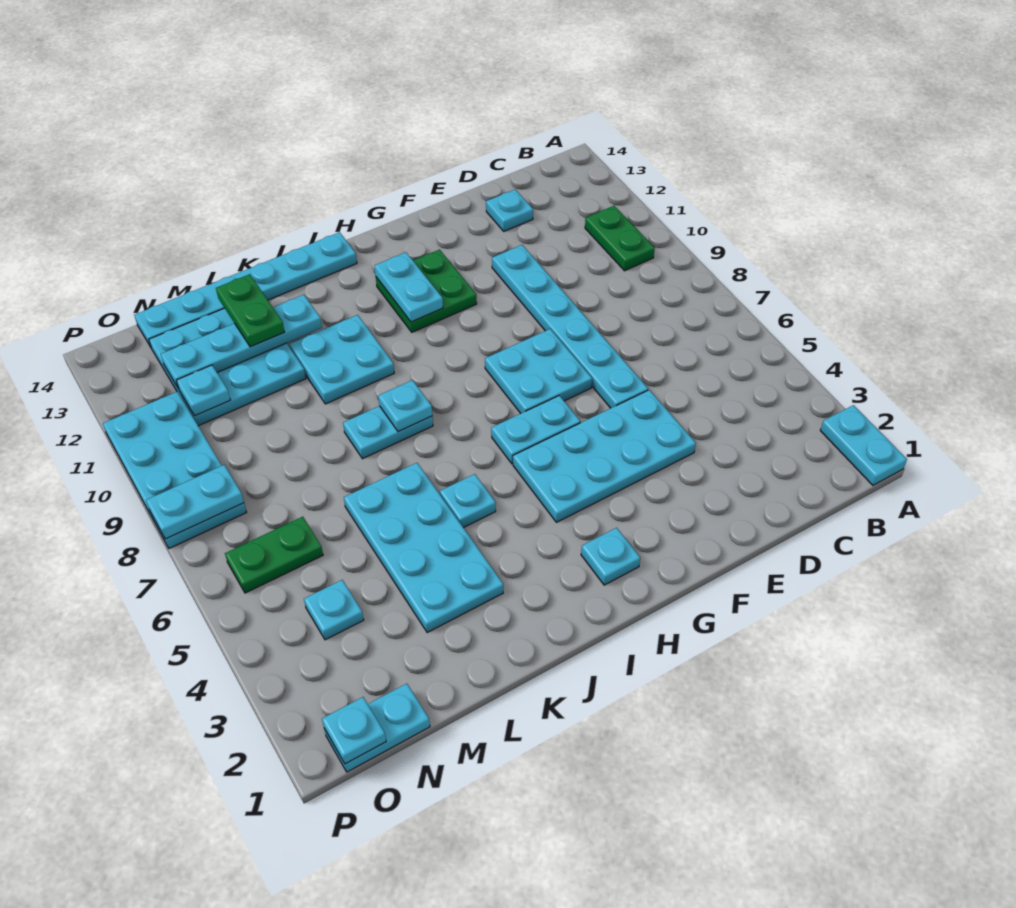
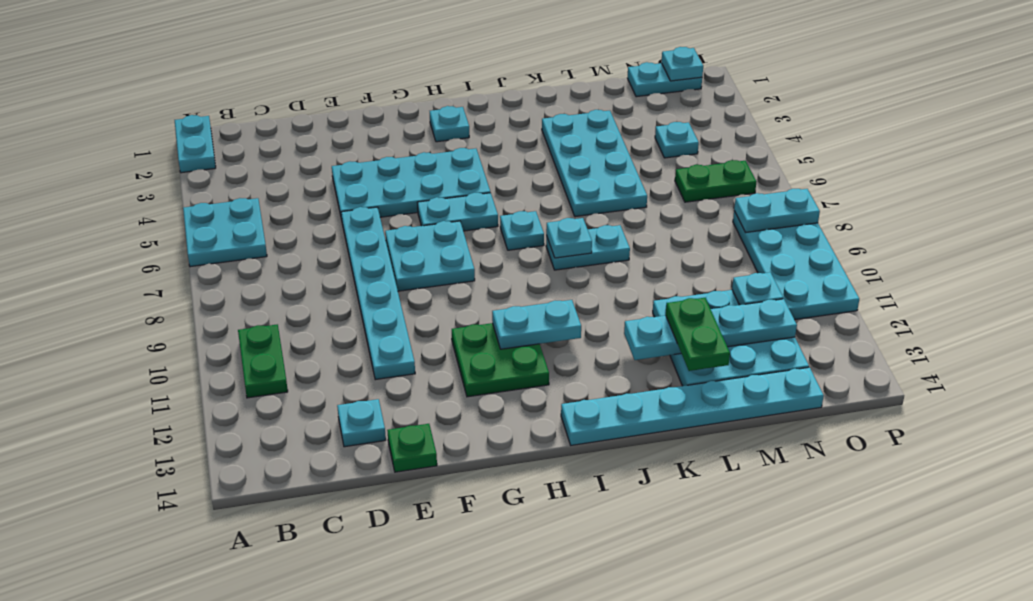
none -> green plate E14 level 1
cyan plate H11:H12 level 2 -> cyan plate H11:I11 level 2
cyan plate J5 level 1 -> cyan plate I7 level 1
cyan plate J10:K11 level 1 -> cyan plate A5:B6 level 1

